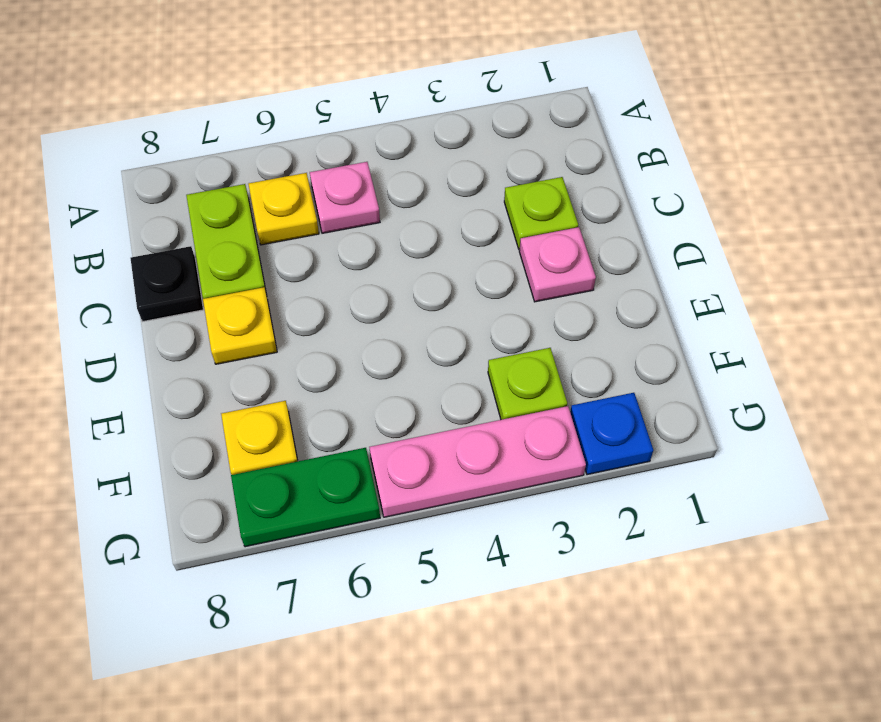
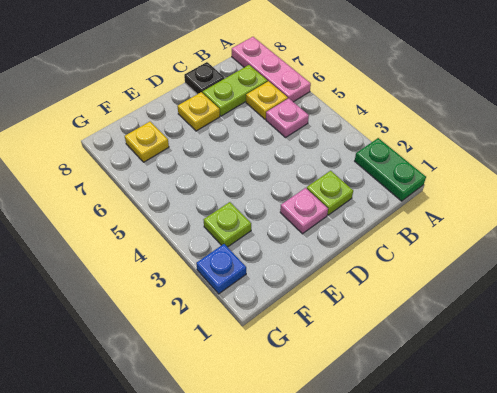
pink plate G3:G5 level 1 -> pink plate A6:A8 level 1
green plate G6:G7 level 1 -> green plate A1:A2 level 1

